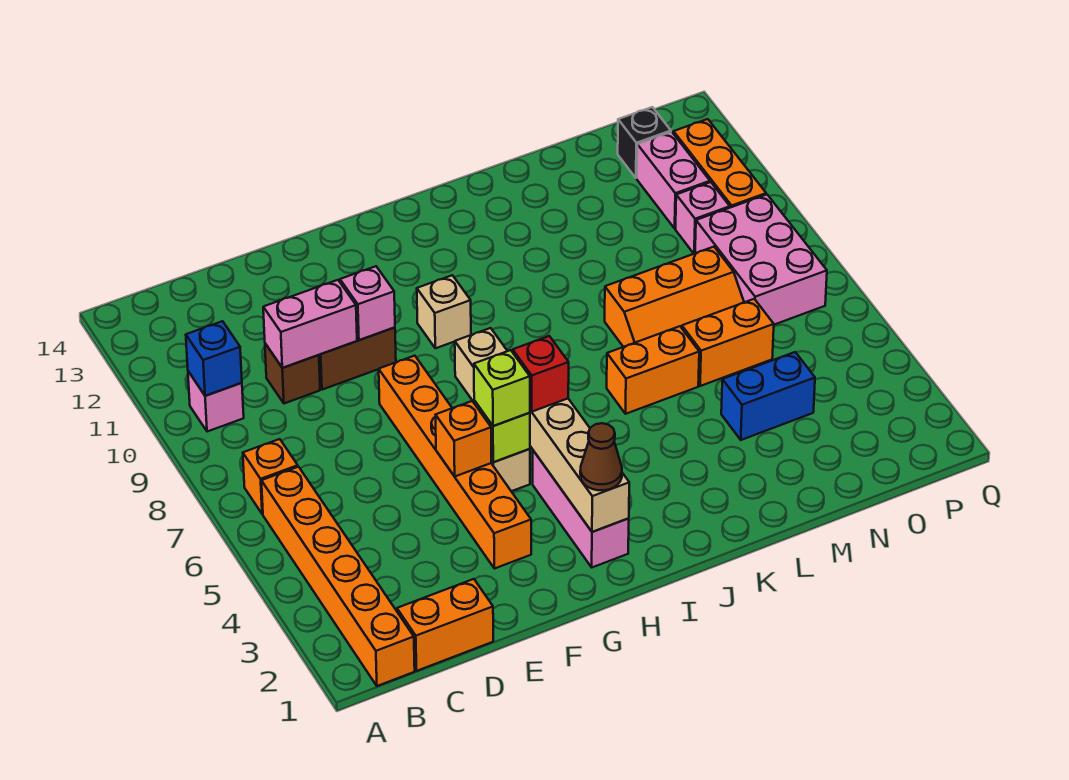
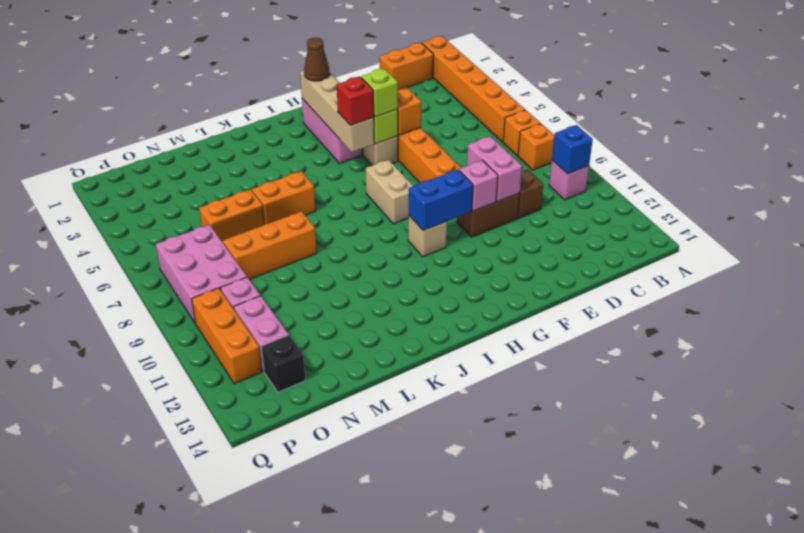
none -> orange brick B8 level 1
pink brick D10:E10 level 2 -> pink brick E9:E10 level 2
blue brick M4:N4 level 1 -> blue brick G10:H10 level 2

